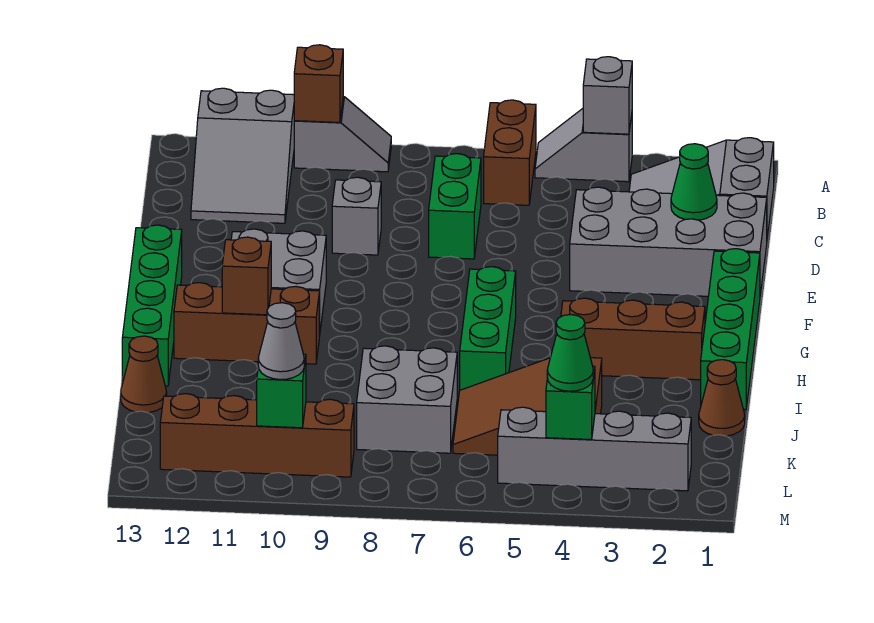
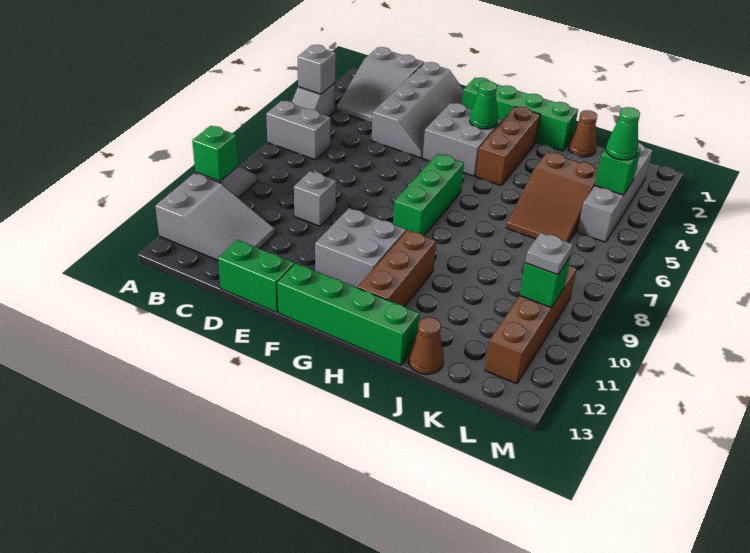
brown brick A6:B6 level 1 -> grey brick A6:B6 level 1
brown brick A10 level 2 -> green brick A10 level 2
green brick C7:D7 level 1 -> green brick D13:E13 level 1
grey brick D1:E4 level 1 -> grey slope D1:E4 level 1 top D
green cone D2 level 2 -> green cone G3 level 2
green brick G6:I6 level 1 -> green brick G6:G8 level 1
brown brick H11 level 2 -> none
grey brick J7:K8 level 1 -> grey brick F3:G4 level 1
grey cone L10 level 3 -> grey plate L10 level 3

